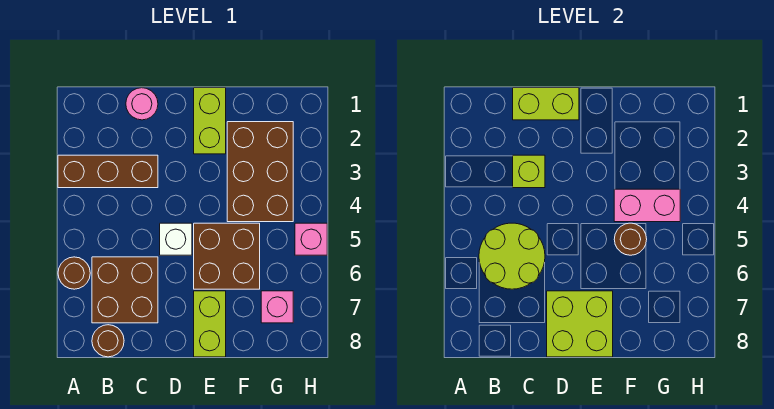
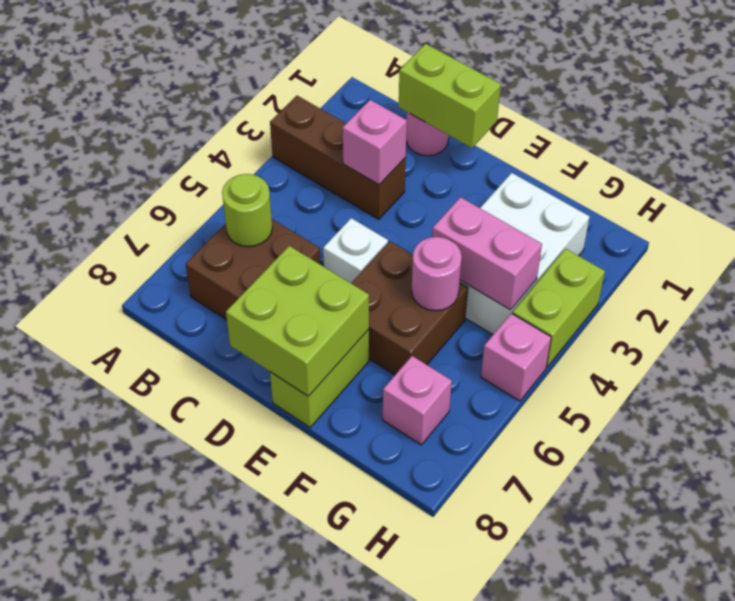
brown round brick A6 level 1 -> none
lime round brick B5:C6 level 2 -> lime round brick B6 level 2
brown round brick B8 level 1 -> none
lime brick C3 level 2 -> pink brick C3 level 2
lime brick E1:E2 level 1 -> lime brick H3:H4 level 1
brown brick F2:G4 level 1 -> white brick F2:G4 level 1
brown round brick F5 level 2 -> pink round brick F5 level 2

